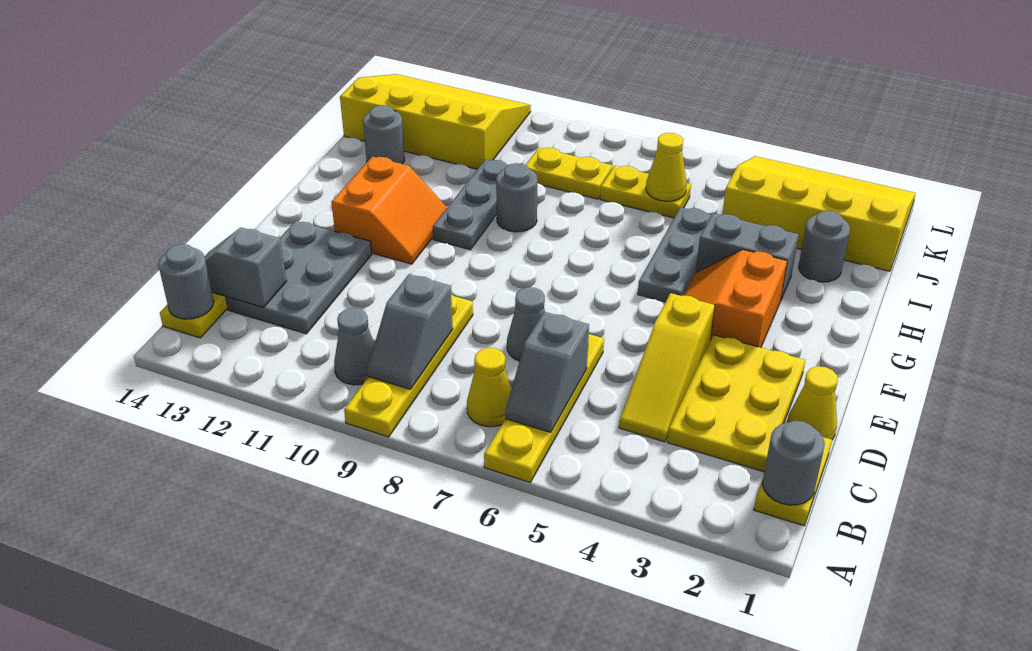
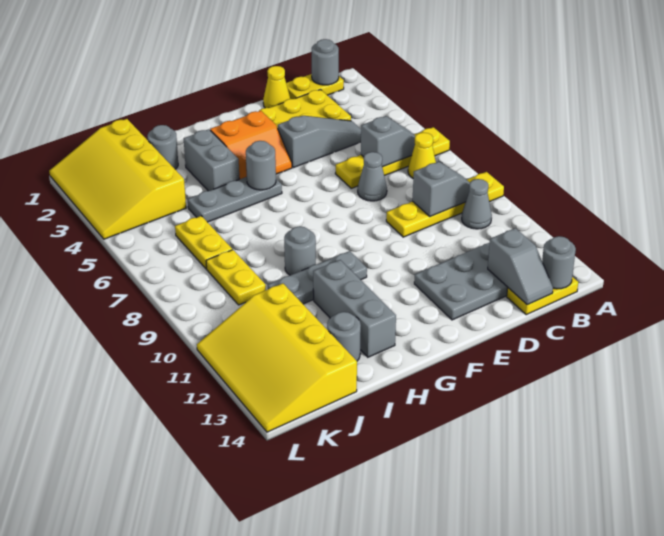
yellow slope C4:E4 level 1 top E -> grey slope C4:E4 level 1 top E
orange slope F11:G12 level 1 top 12 -> none
none -> grey round brick G5 level 2
none -> grey brick H11:H13 level 1
yellow cone J6 level 2 -> none

